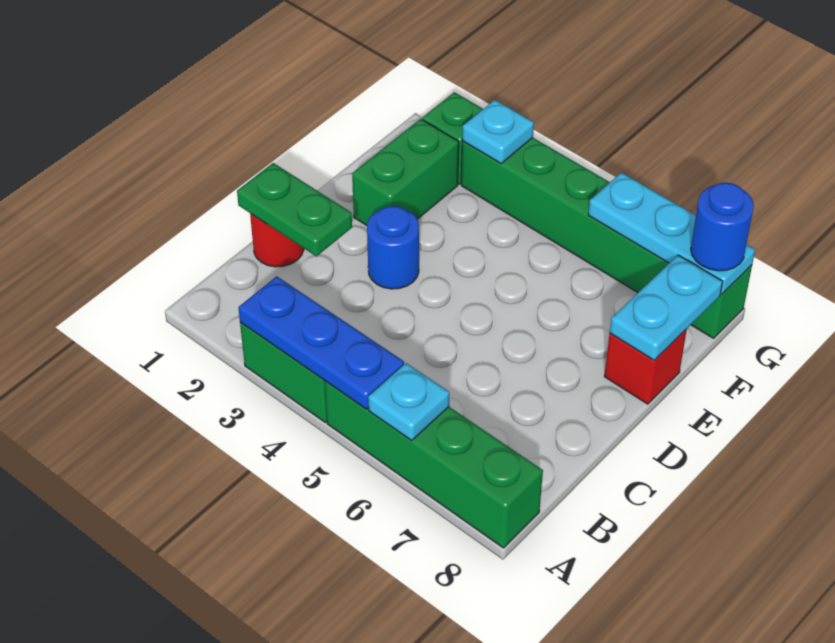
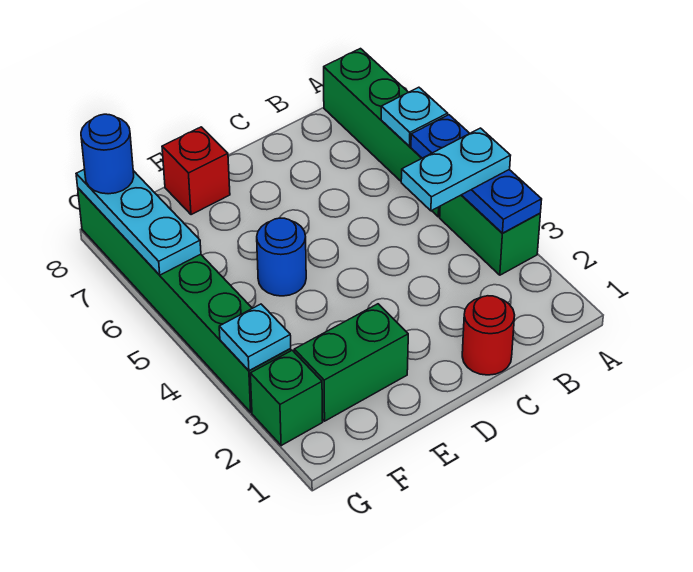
green plate C1:C2 level 2 -> none
blue round brick D3 level 1 -> blue round brick E5 level 1
cyan plate E8:F8 level 2 -> cyan plate A4:B4 level 3

